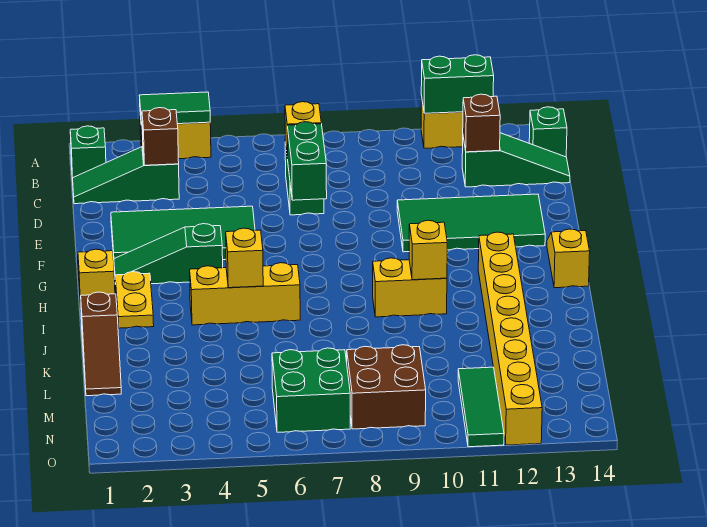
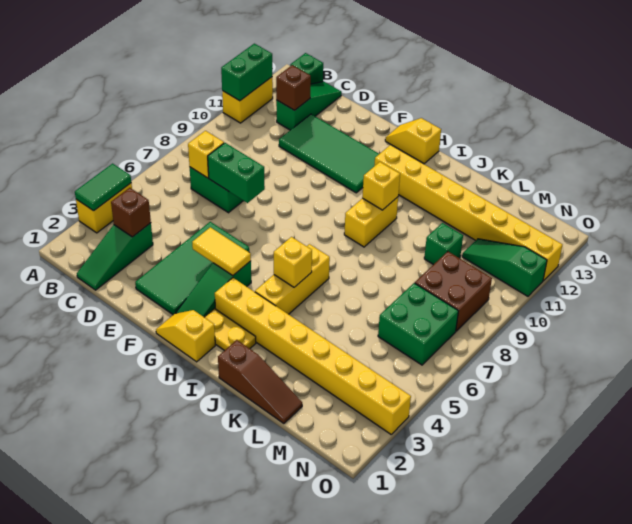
green brick B1 level 1 -> green brick L10 level 1
green tile E10:F13 level 1 -> green tile D11:G12 level 1
none -> yellow tile F4:G4 level 2
none -> yellow brick H3:O3 level 1
green tile M11:O11 level 1 -> green slope M11:O11 level 1 top O

